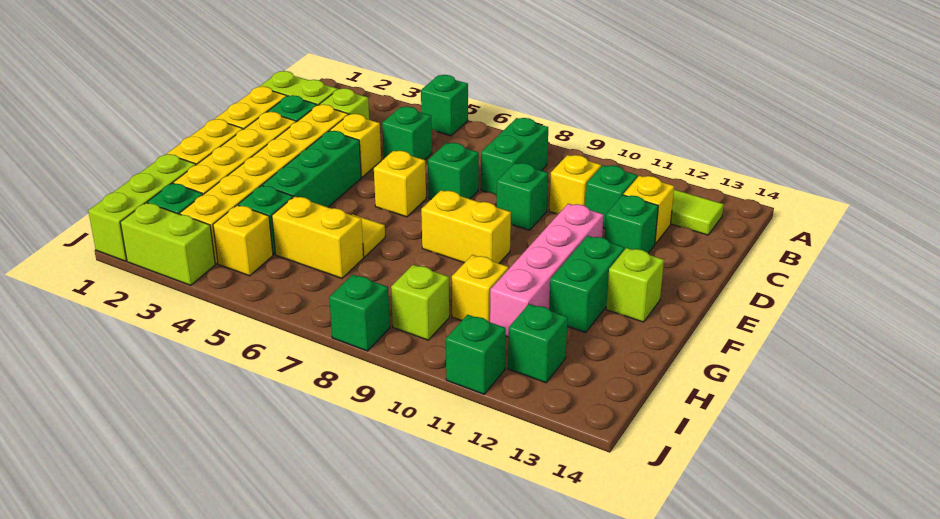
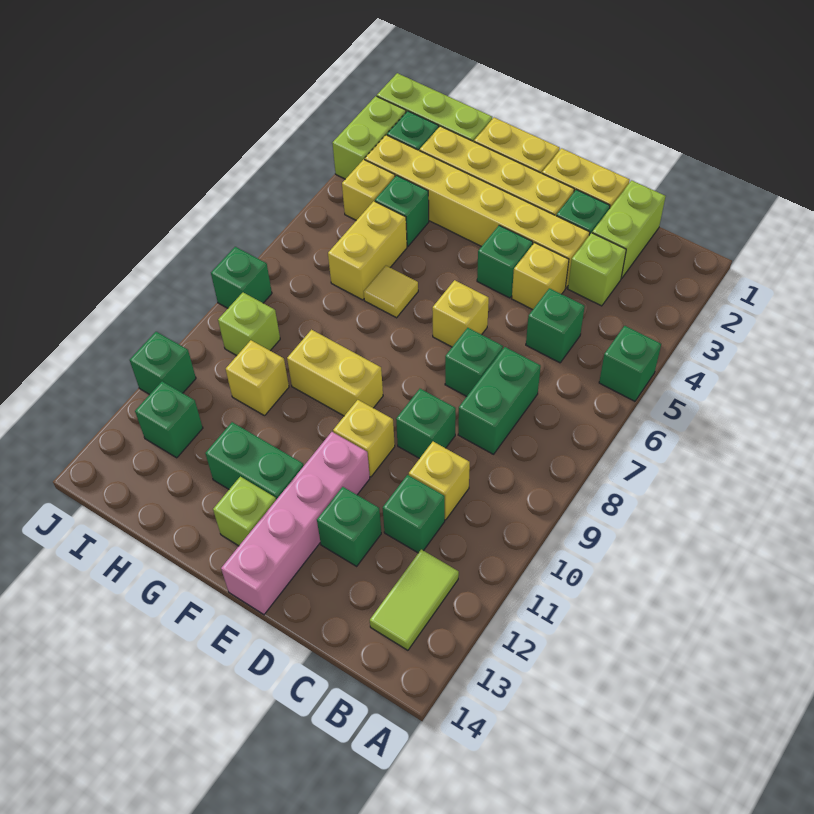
green brick B8:C8 level 1 -> green brick C7:C8 level 1
yellow brick C12 level 1 -> yellow brick E10 level 1
green brick E4:G4 level 1 -> green brick E4 level 1
pink brick E11:H11 level 1 -> pink brick E11:E14 level 1
yellow brick F8:F9 level 1 -> yellow brick F9:G9 level 1

